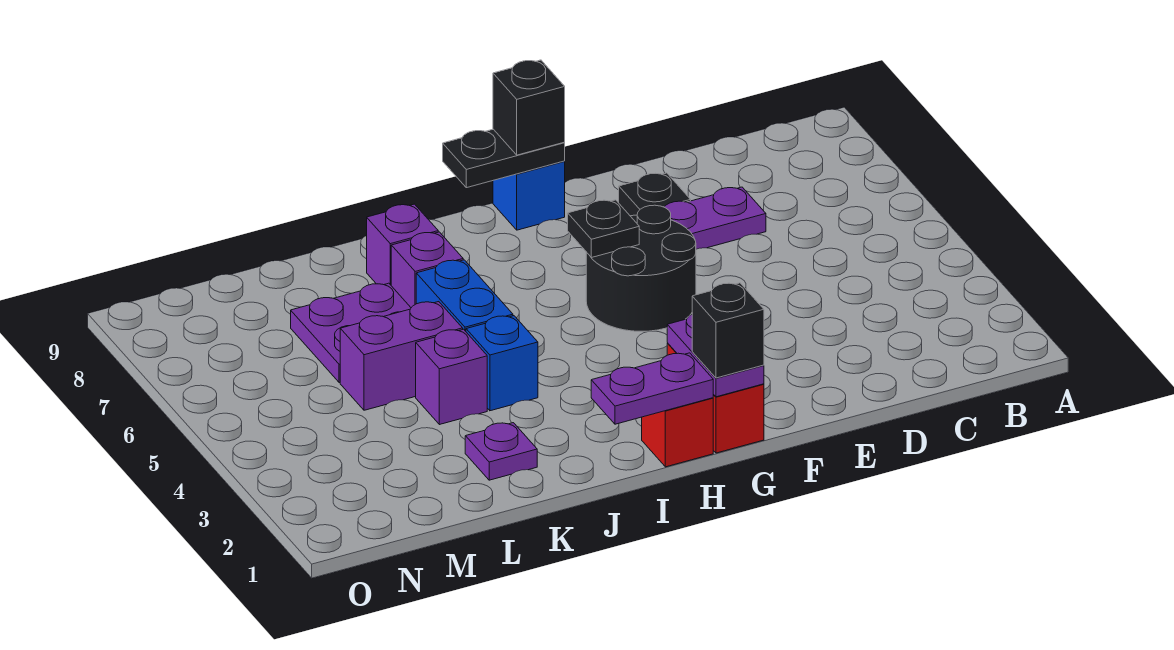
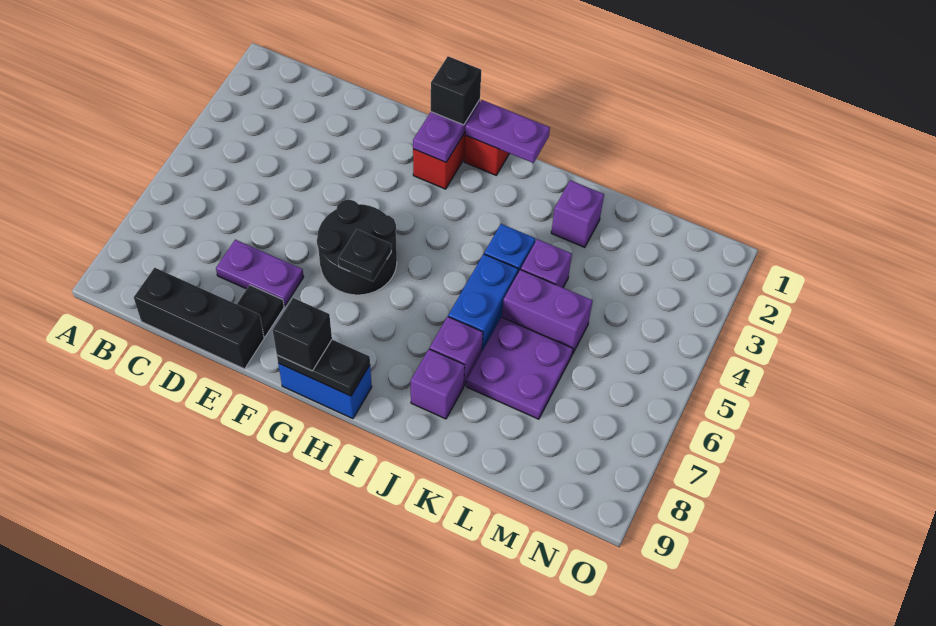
none -> black brick C9:E9 level 1
blue brick G9 level 1 -> blue brick G9:H9 level 1
purple plate K2 level 1 -> purple brick K2 level 1

